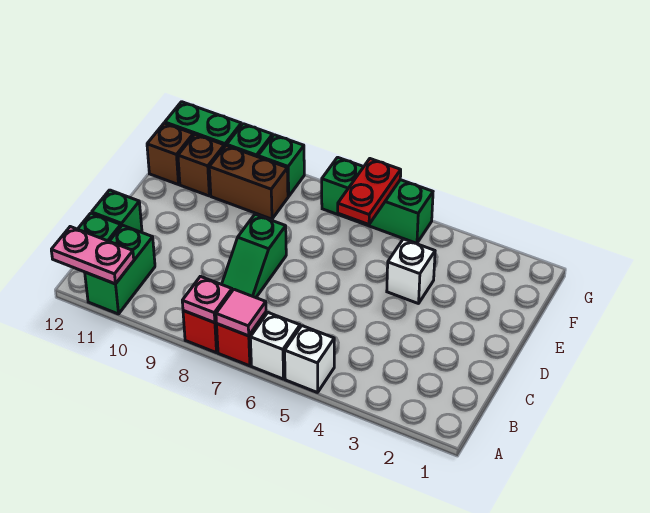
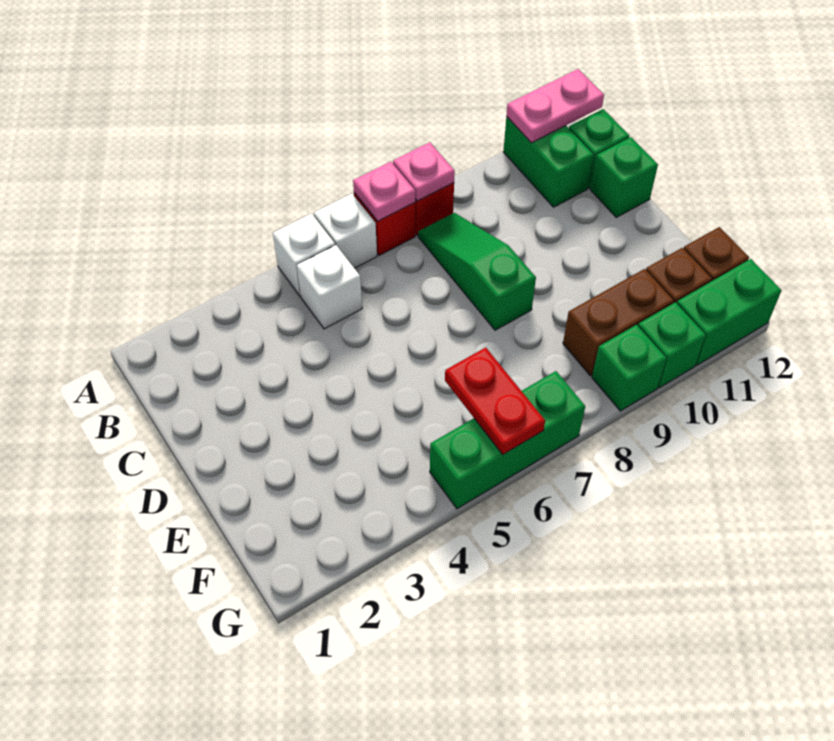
pink tile A7 level 2 -> pink plate A7 level 2
green slope C8:D8 level 1 top D -> green slope B8:D8 level 1 top D
white brick E4 level 1 -> white brick B5 level 1

